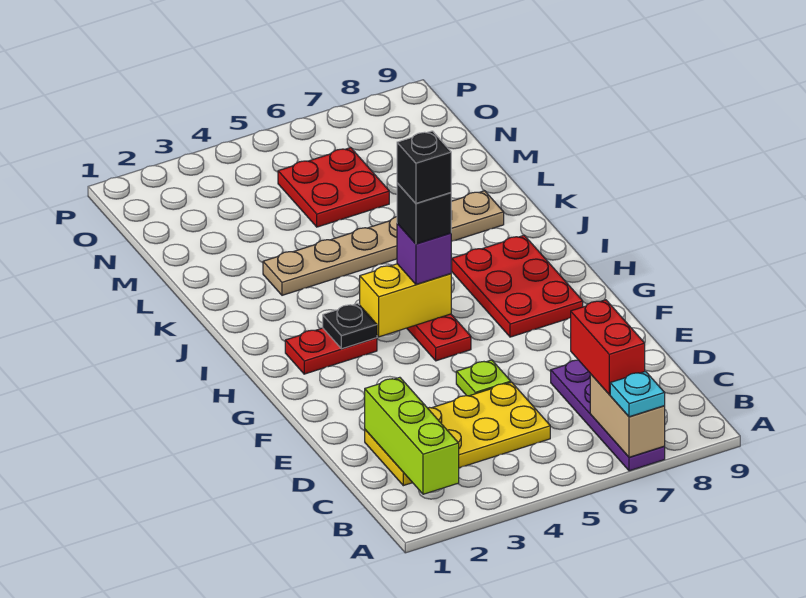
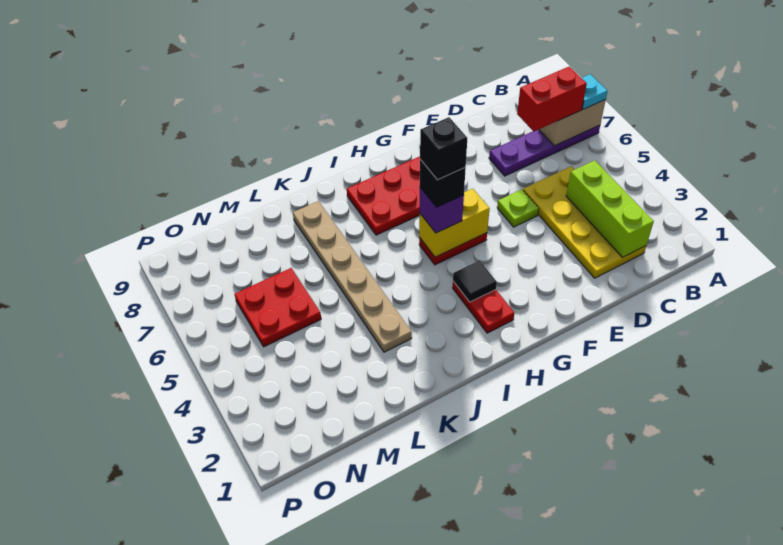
lime brick B2:D2 level 2 -> lime brick C2:C4 level 2
black plate H3 level 2 -> black tile H3 level 2
yellow brick H4:H5 level 2 -> yellow brick G5:H5 level 2

